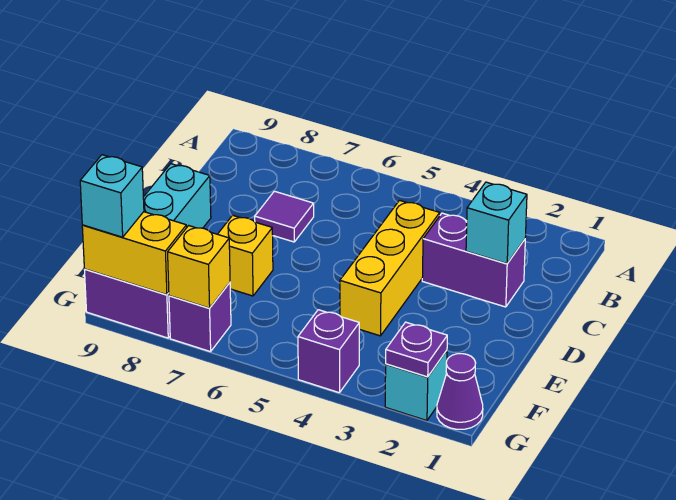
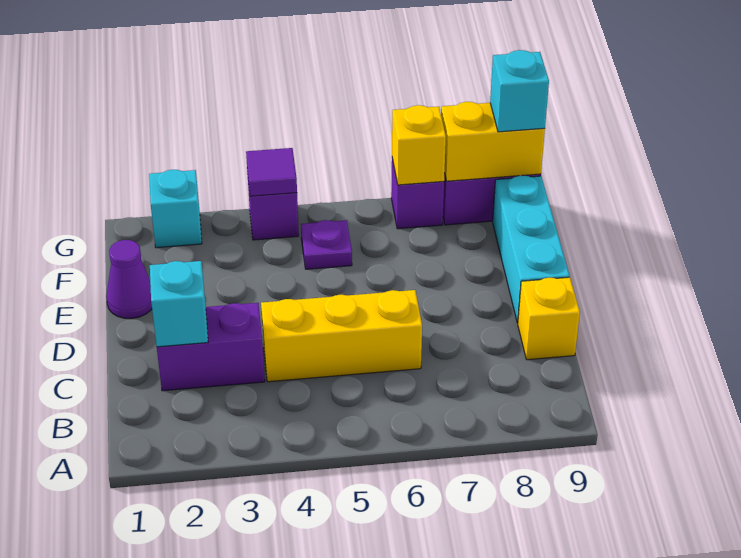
yellow brick C4:E4 level 1 -> yellow brick C4:C6 level 1
purple tile C7 level 1 -> purple tile G4 level 2
yellow brick E7 level 1 -> yellow brick C9 level 1
purple cone G1 level 1 -> purple cone E1 level 1
purple plate G2 level 2 -> purple plate F5 level 1

